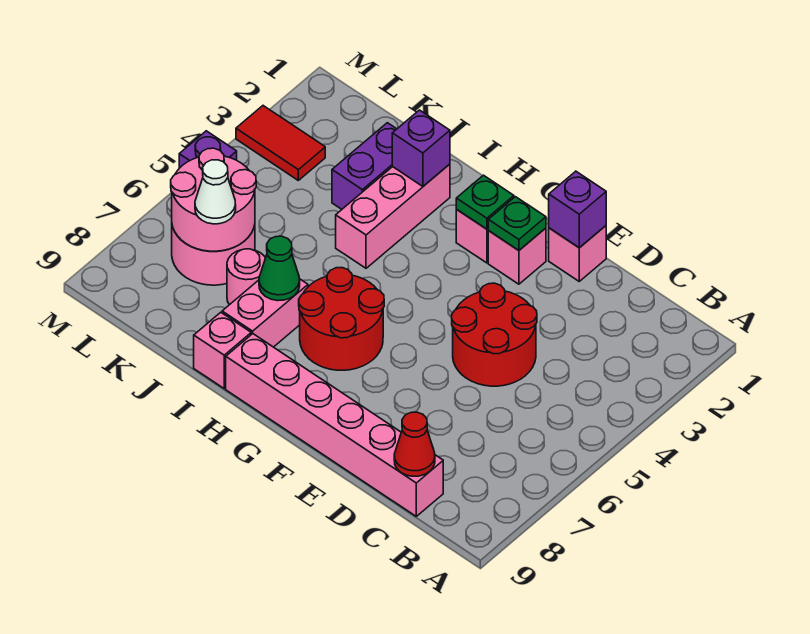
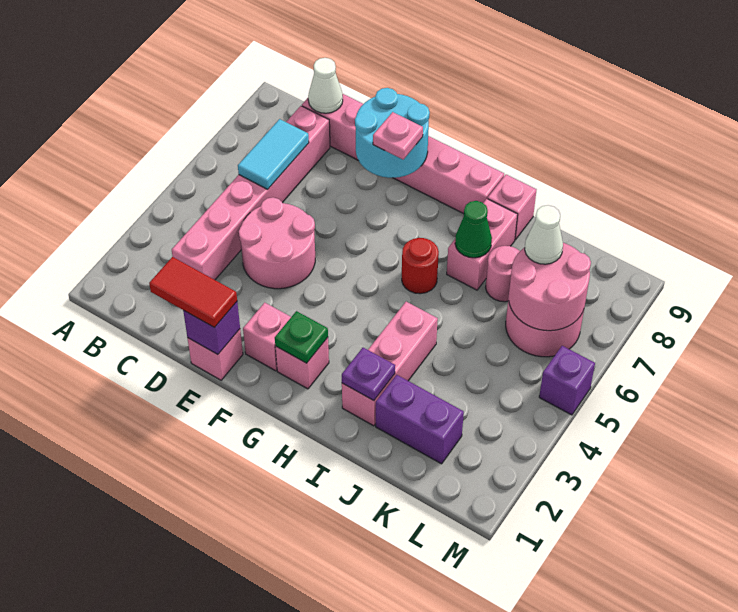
none -> pink brick C3:C8 level 1
none -> cyan tile C6:C7 level 2
red cone C9 level 2 -> white cone C9 level 2
red round brick D4:E5 level 1 -> pink round brick D4:E5 level 1
none -> cyan round brick E8:F9 level 2
green plate F2 level 2 -> none
none -> pink plate F8 level 3
red round brick G6:H7 level 1 -> red round brick H6 level 1
purple brick I2 level 2 -> purple plate I2 level 2
purple brick J2:J3 level 1 -> purple brick J2:K2 level 1
red tile L3:M3 level 1 -> red tile D1:E1 level 3

